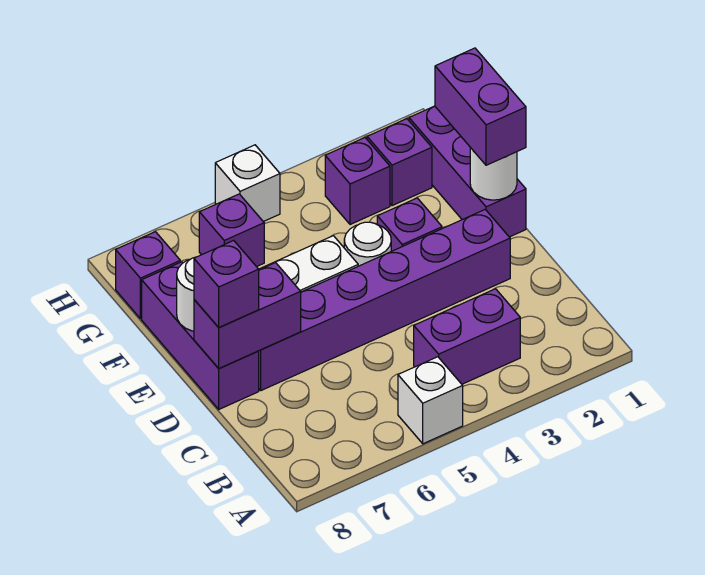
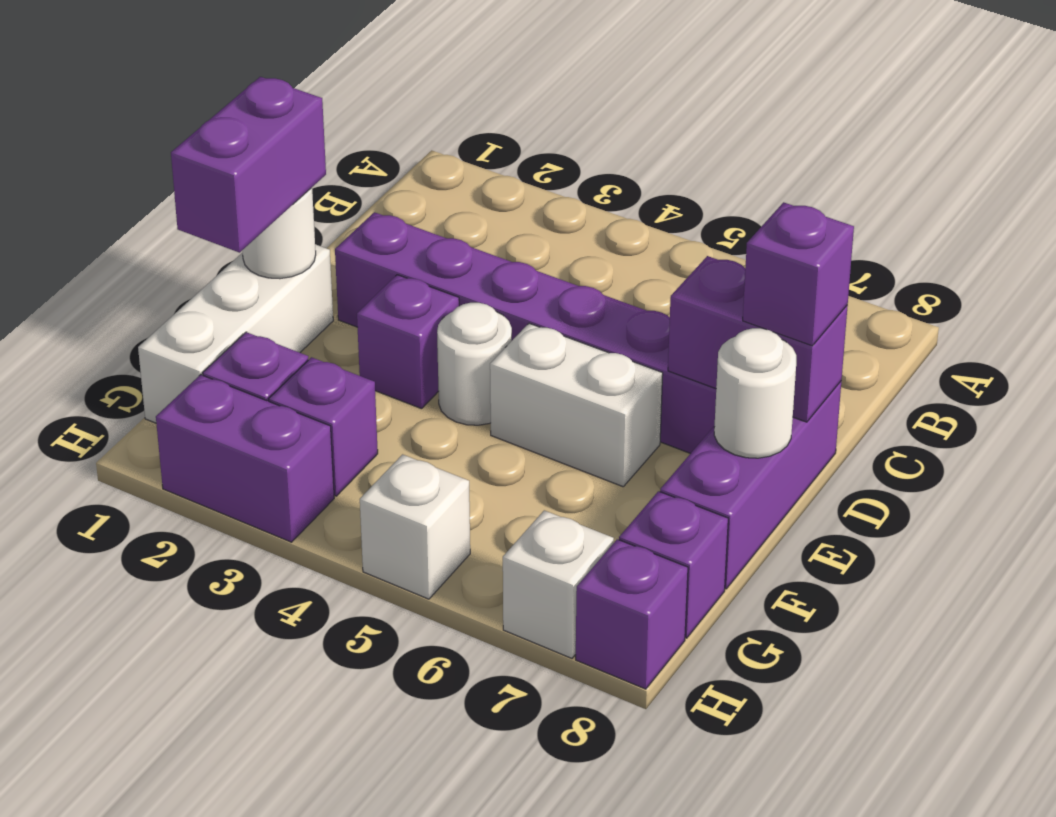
white brick A5 level 1 -> white brick H7 level 1
purple brick B3:B4 level 1 -> purple brick H2:H3 level 1
purple brick E1:G1 level 1 -> white brick E1:G1 level 1
purple brick G6 level 1 -> purple brick H8 level 1

